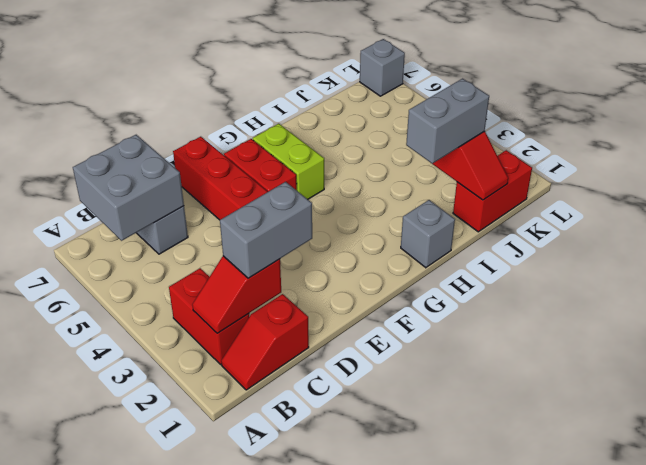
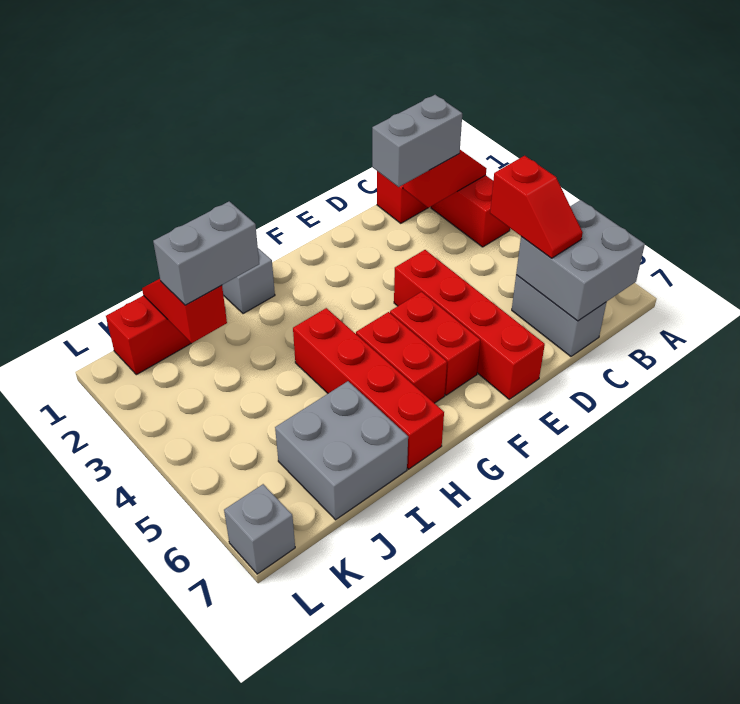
none -> red slope C5:C6 level 3 top 5
lime brick G5:G6 level 1 -> red brick G5:G6 level 1
none -> red brick H4:H7 level 1
none -> grey brick I6:J7 level 1

